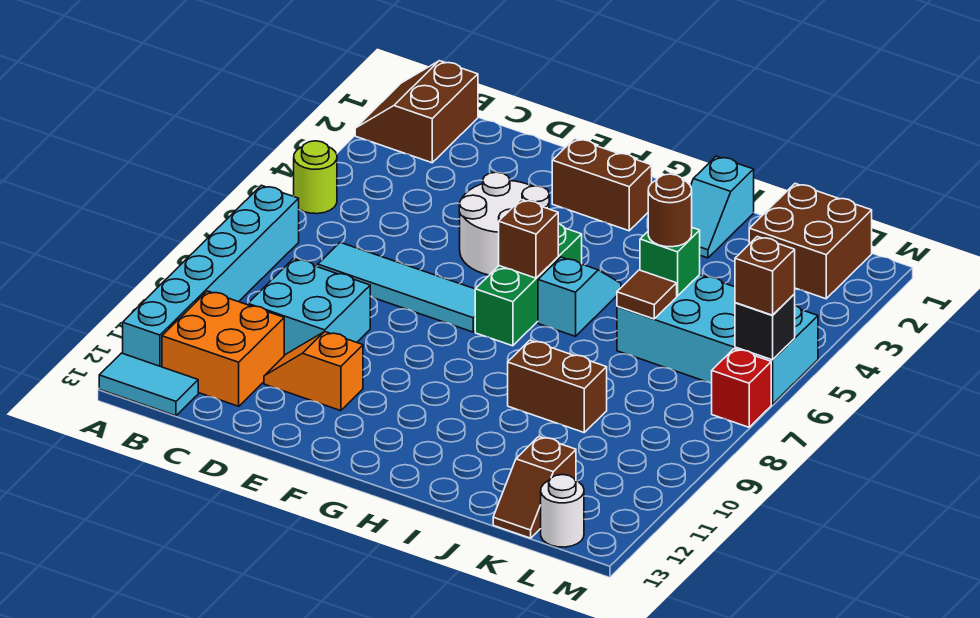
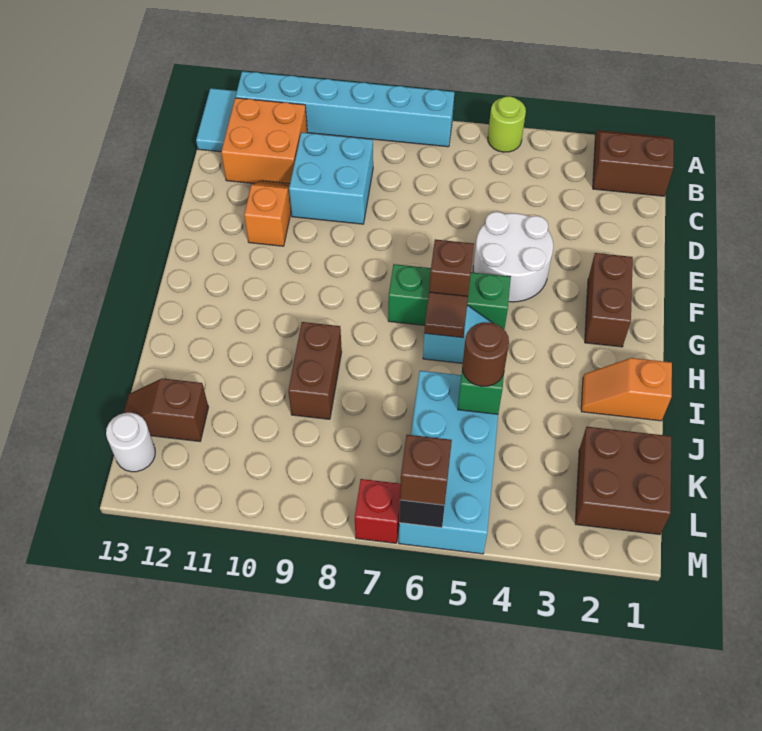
cyan tile C7:F7 level 1 -> none
cyan slope I1:I2 level 1 top 1 -> orange slope I1:I2 level 1 top 1
brown tile J6 level 2 -> brown tile H6 level 2

